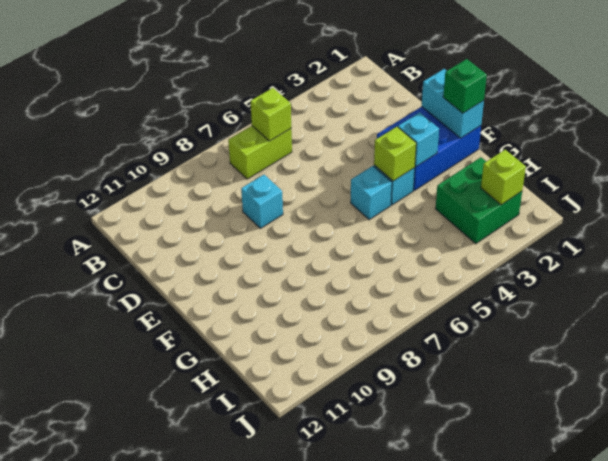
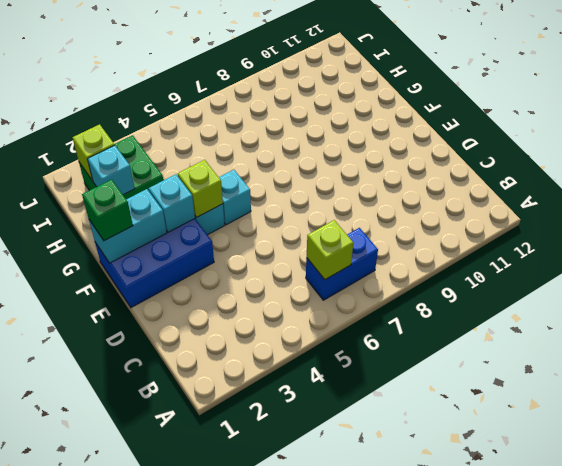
lime brick B6:B7 level 1 -> blue brick B6:B7 level 1
cyan brick D8 level 1 -> cyan brick H2 level 2
cyan brick E1:F1 level 2 -> cyan brick F1:F2 level 2

